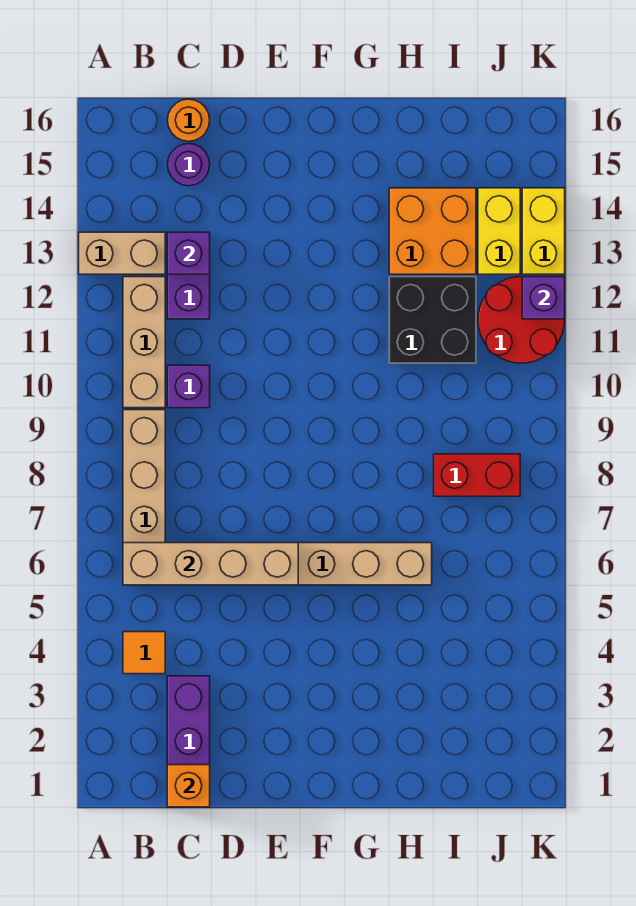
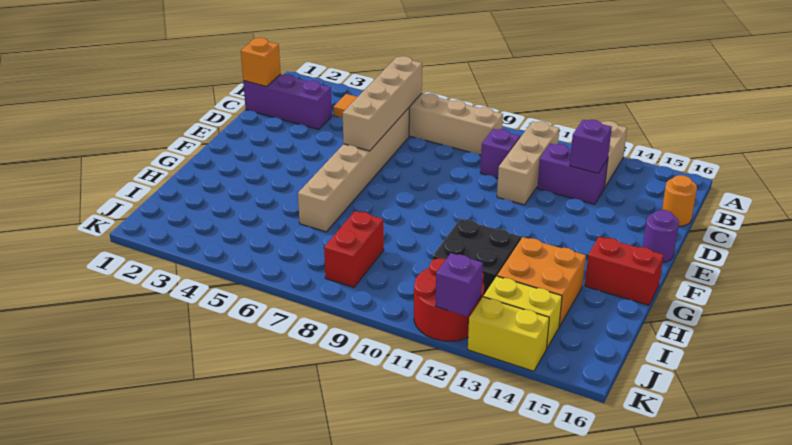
tan brick B10:B12 level 1 -> tan brick B11:D11 level 1
purple round brick C15 level 1 -> purple round brick E16 level 1
none -> red brick G15:G16 level 1

